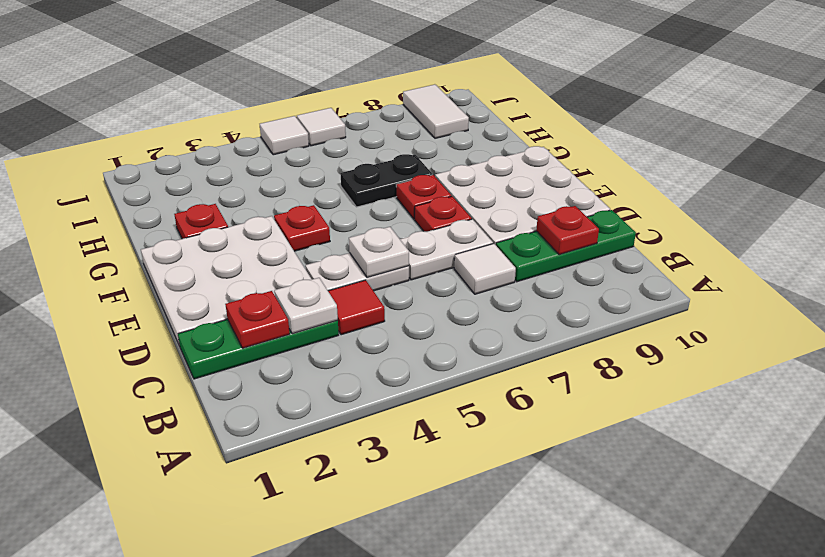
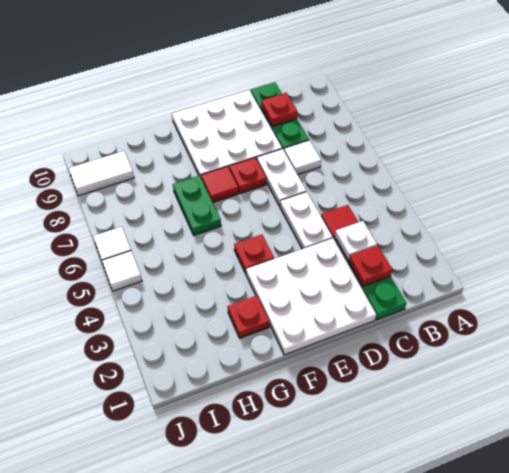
white plate D5 level 2 -> none
red plate F7 level 1 -> red tile F7 level 1
black plate G6:G7 level 1 -> green plate G6:G7 level 1

